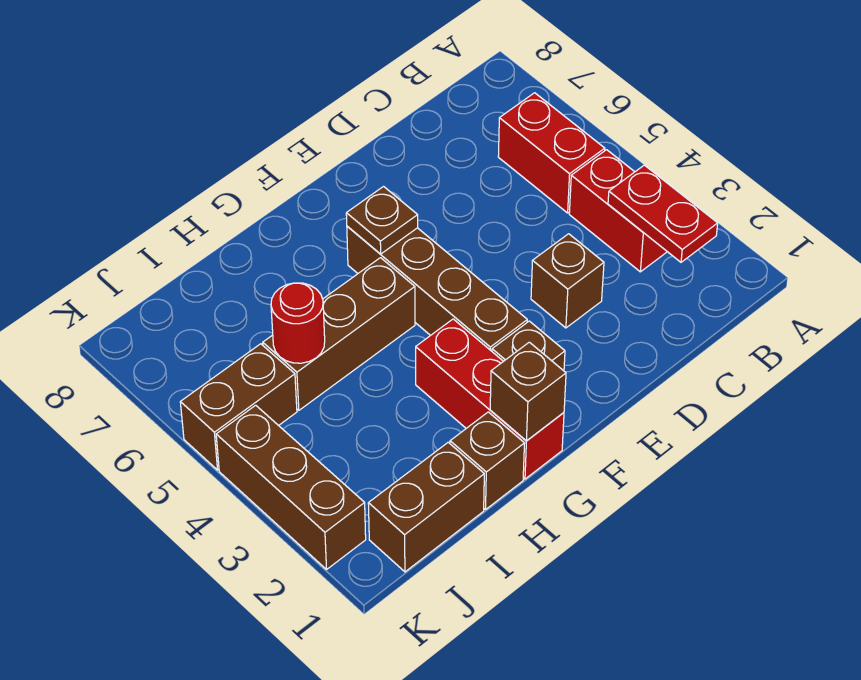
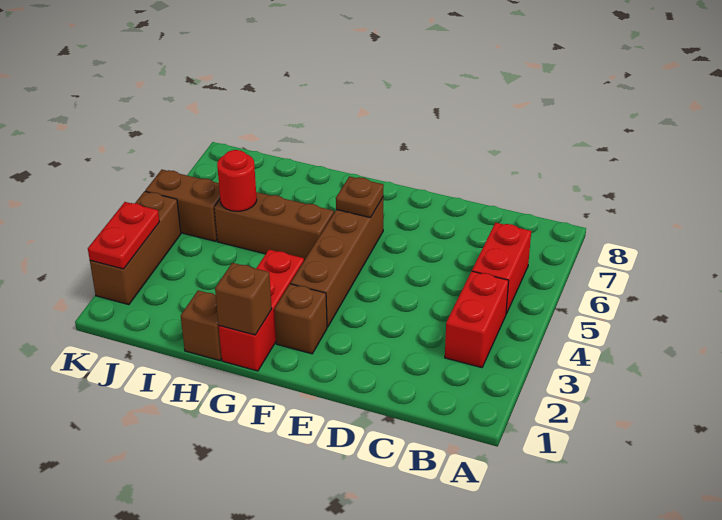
red plate B2:B3 level 2 -> red plate K2:K3 level 2
brown brick D3 level 1 -> none
brown brick I1:J1 level 1 -> none

